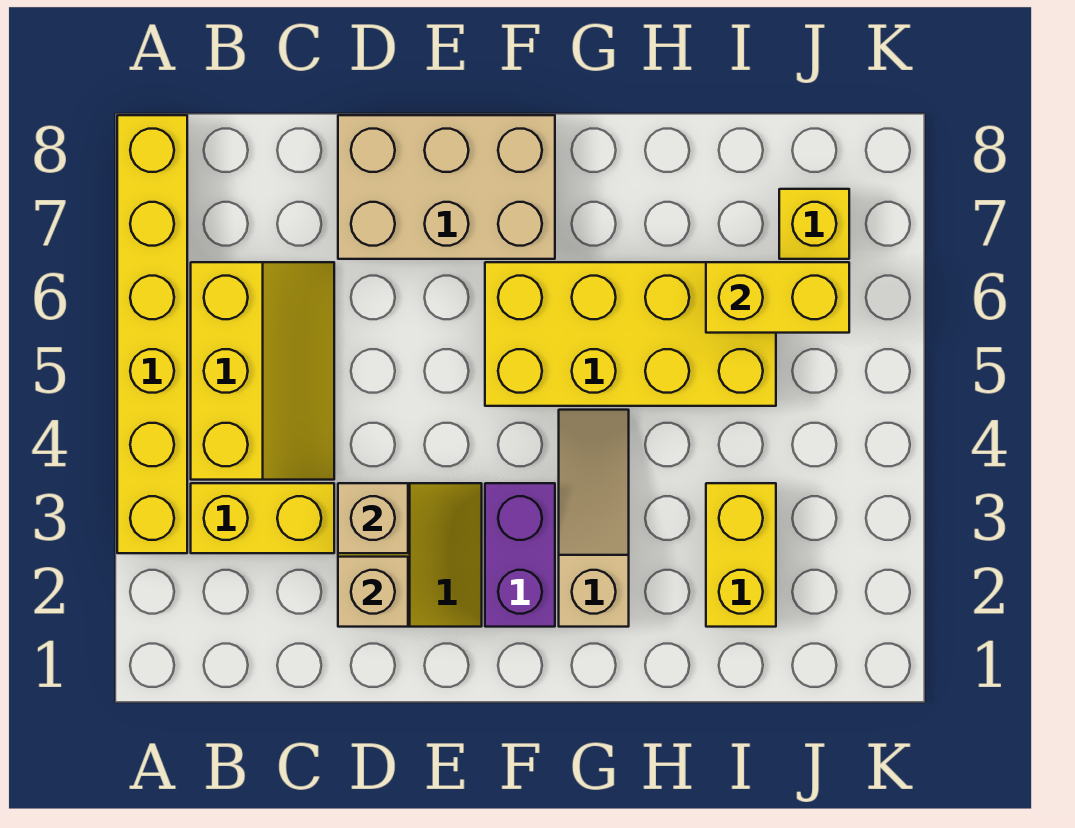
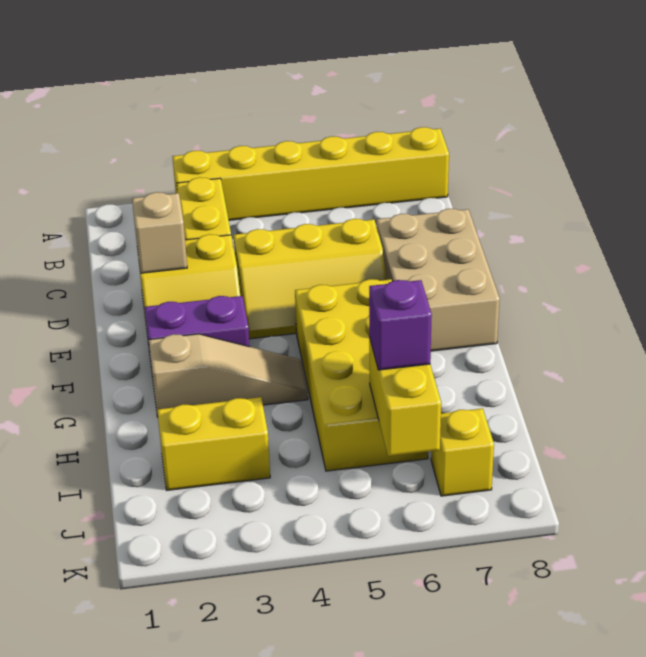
yellow slope B4:C6 level 1 top B -> yellow slope D4:E6 level 1 top D
tan brick D3 level 2 -> none
none -> purple brick I6 level 3

